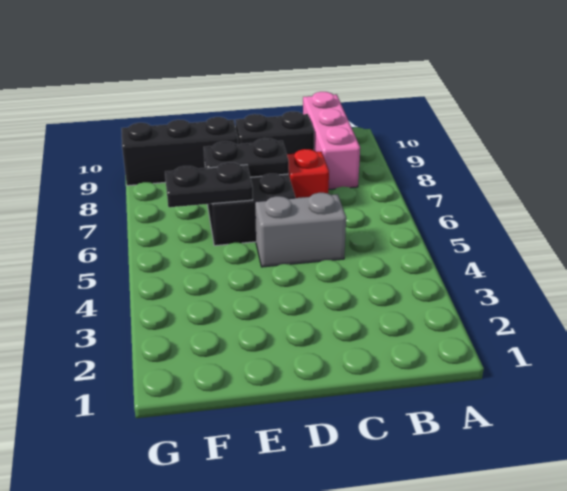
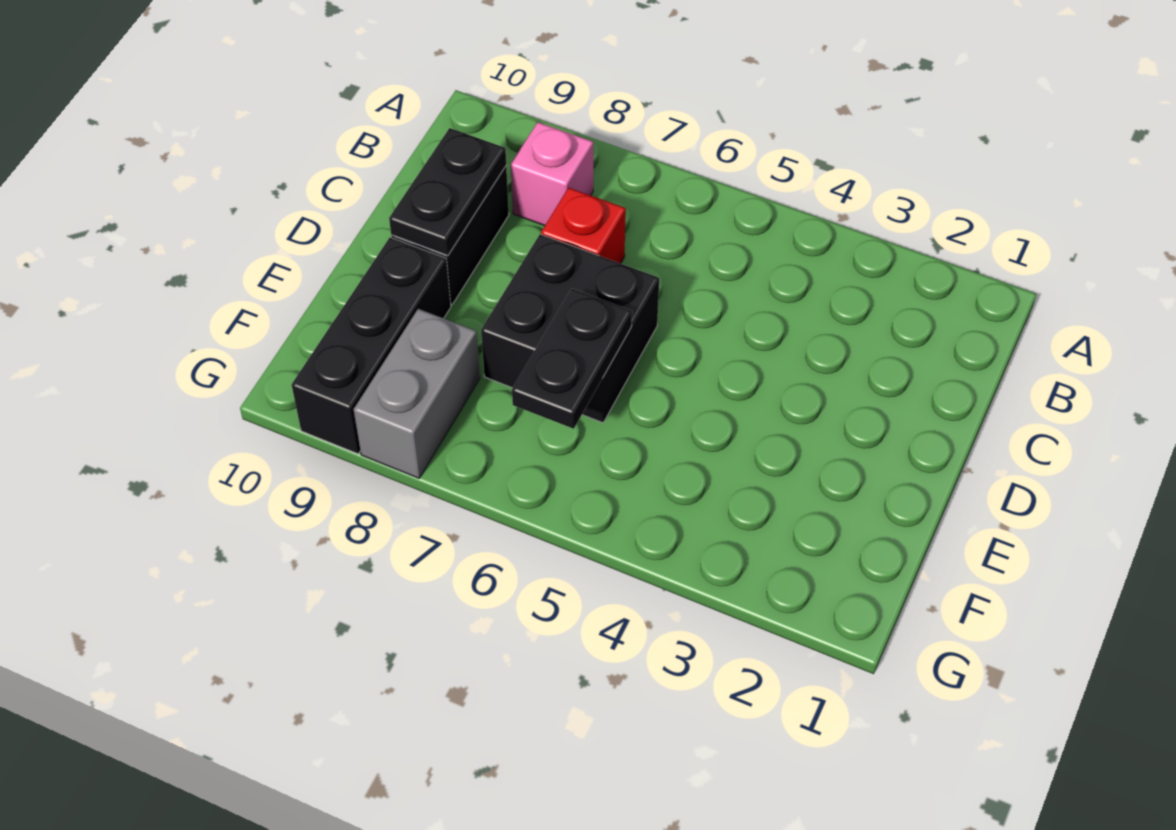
pink brick B8:B10 level 1 -> pink brick B8 level 1
grey brick C5:D5 level 1 -> grey brick F8:G8 level 1
black plate D7:E7 level 2 -> black plate C9:D9 level 2

